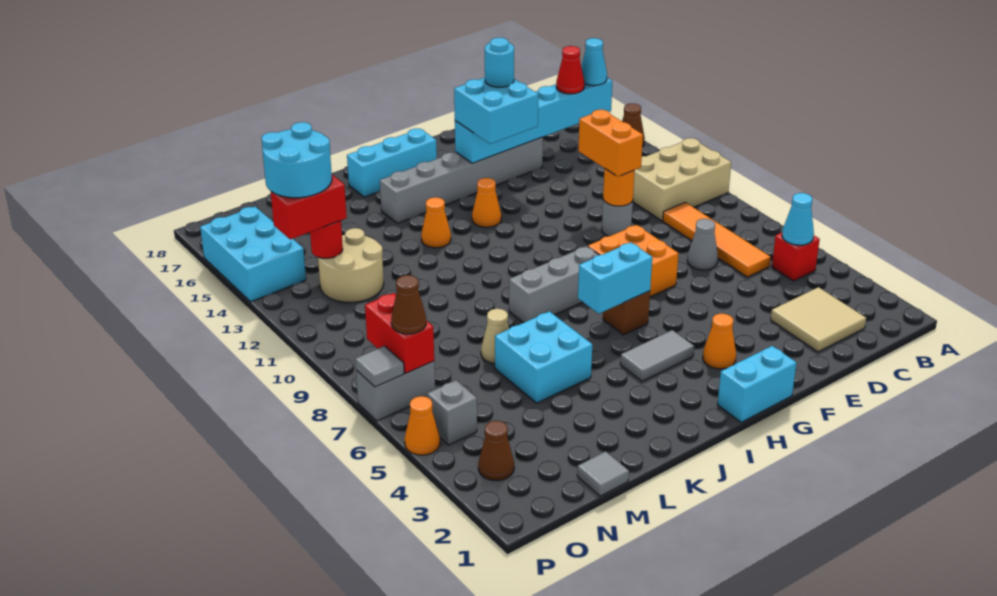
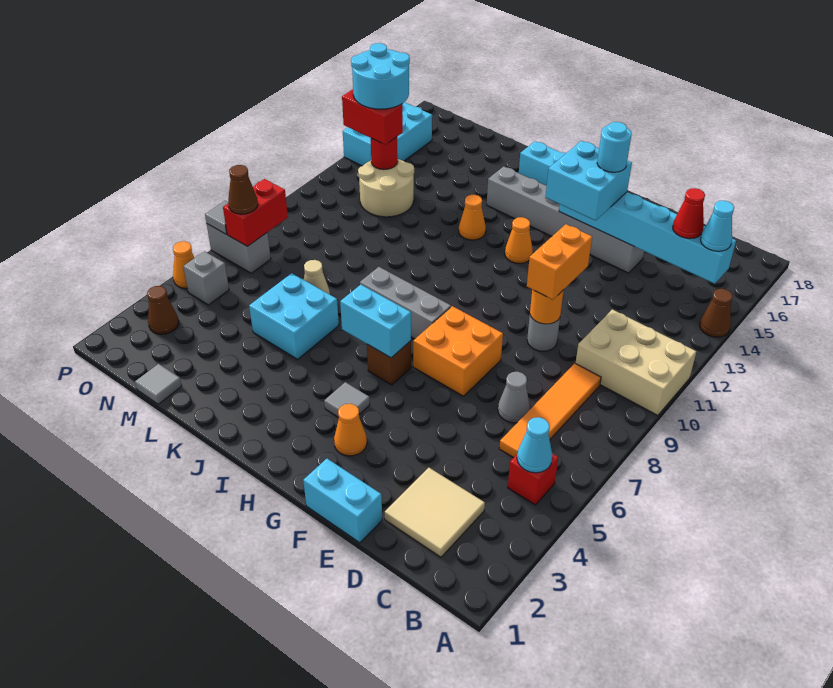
cyan brick G1:H1 level 1 -> cyan brick E1:F1 level 1
grey tile H4:I4 level 1 -> grey tile H4 level 1

